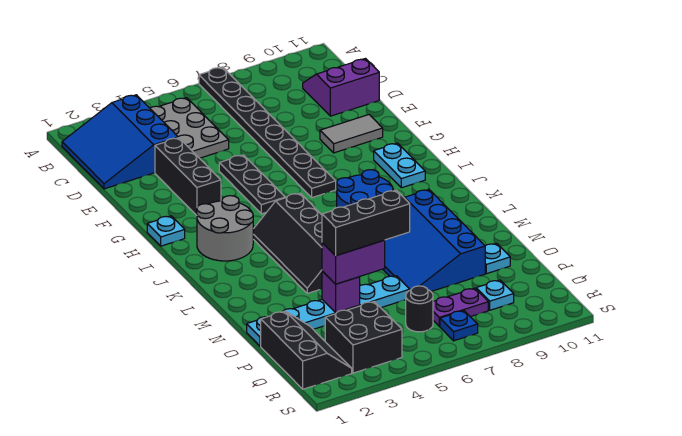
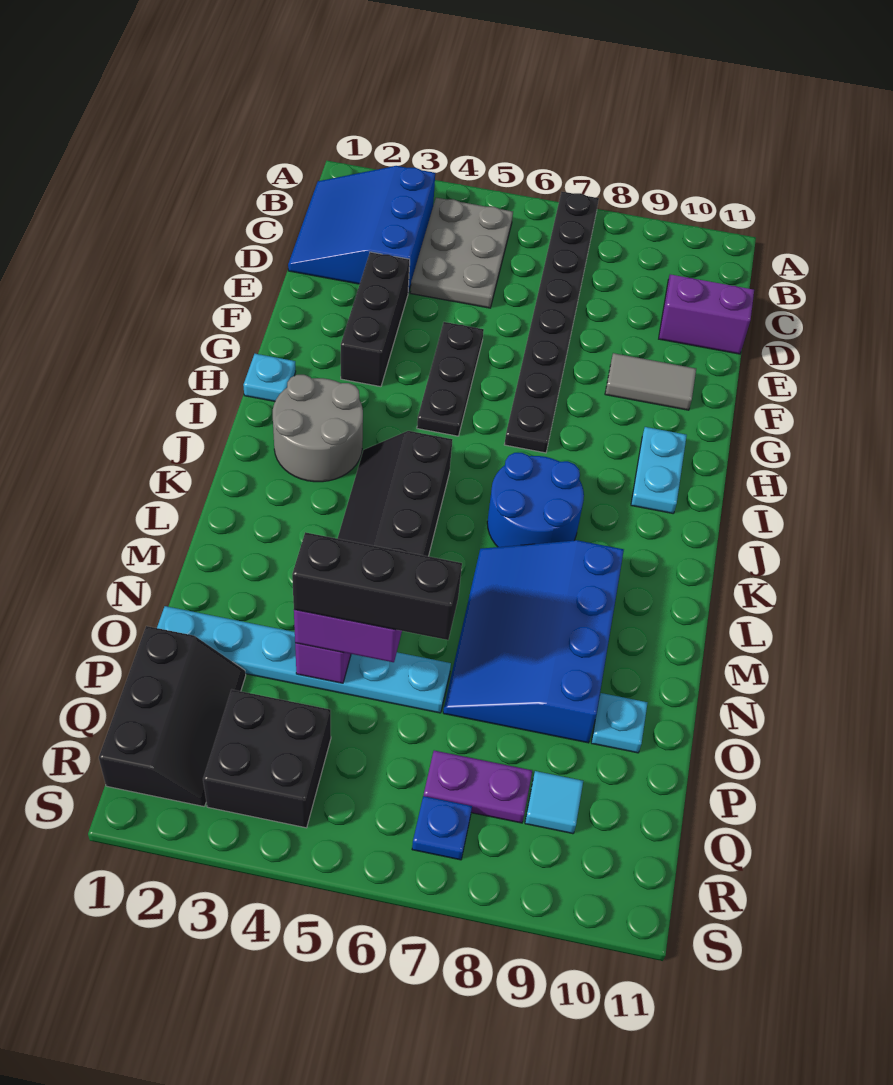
black round brick Q6 level 1 -> none
cyan plate Q9 level 1 -> cyan tile Q9 level 1

